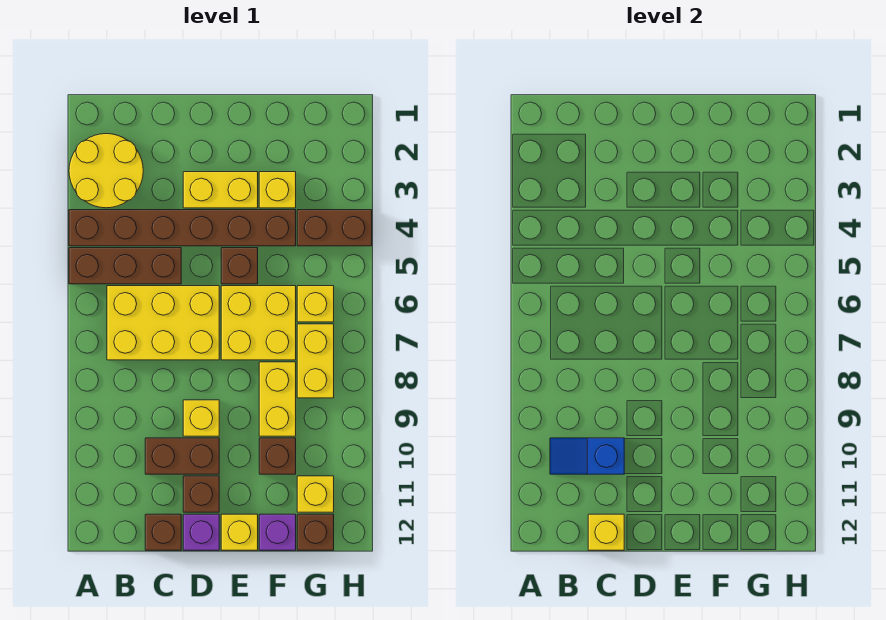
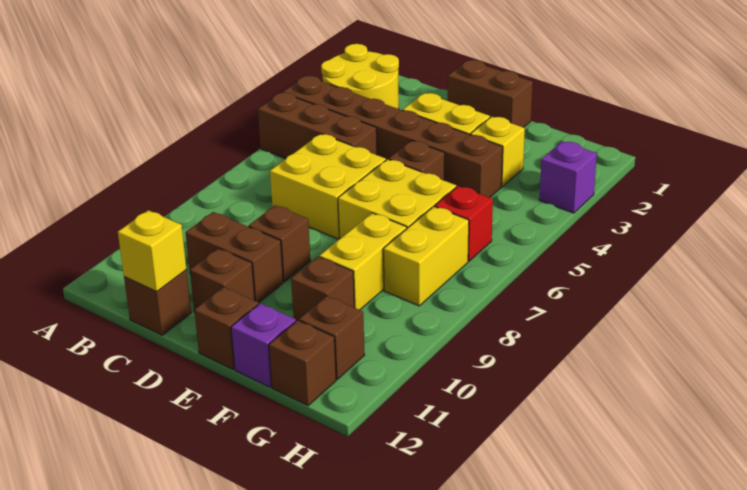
yellow brick B6:D7 level 1 -> yellow brick C6:D7 level 1
blue slope B10:C10 level 2 top C -> none
yellow brick D9 level 1 -> brown brick D9 level 1
purple brick D12 level 1 -> purple brick H3 level 1
yellow brick E12 level 1 -> brown brick E12 level 1
brown brick G4:H4 level 1 -> brown brick D1:E1 level 1
yellow brick G6 level 1 -> red brick G6 level 1
yellow brick G11 level 1 -> brown brick G11 level 1

